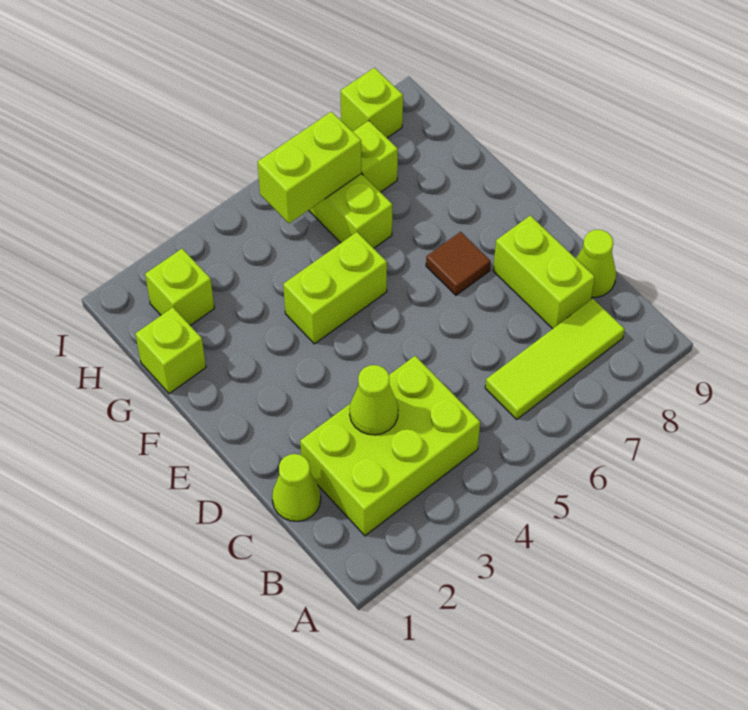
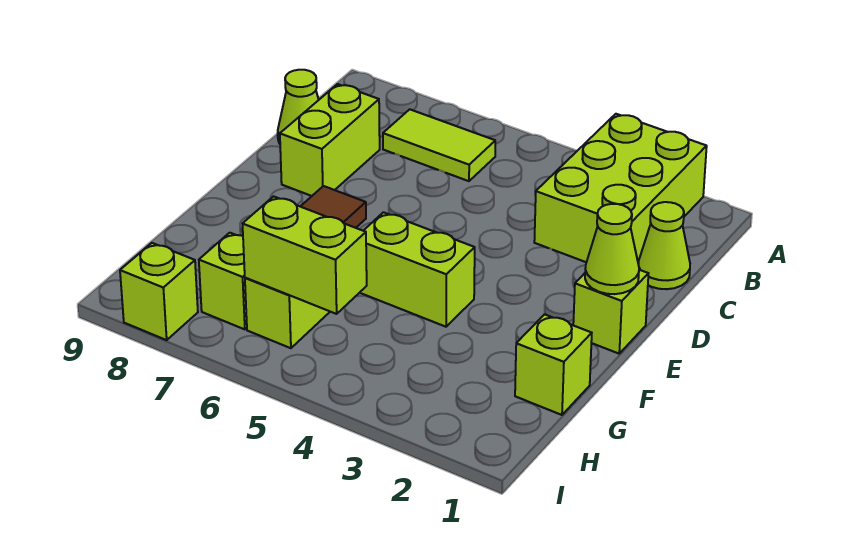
lime brick B2:C4 level 1 -> lime brick A2:C3 level 1
lime tile B6:B8 level 1 -> lime tile B6:B7 level 1
lime cone C3 level 2 -> lime cone E1 level 2
lime brick H2 level 1 -> lime brick E1 level 1

